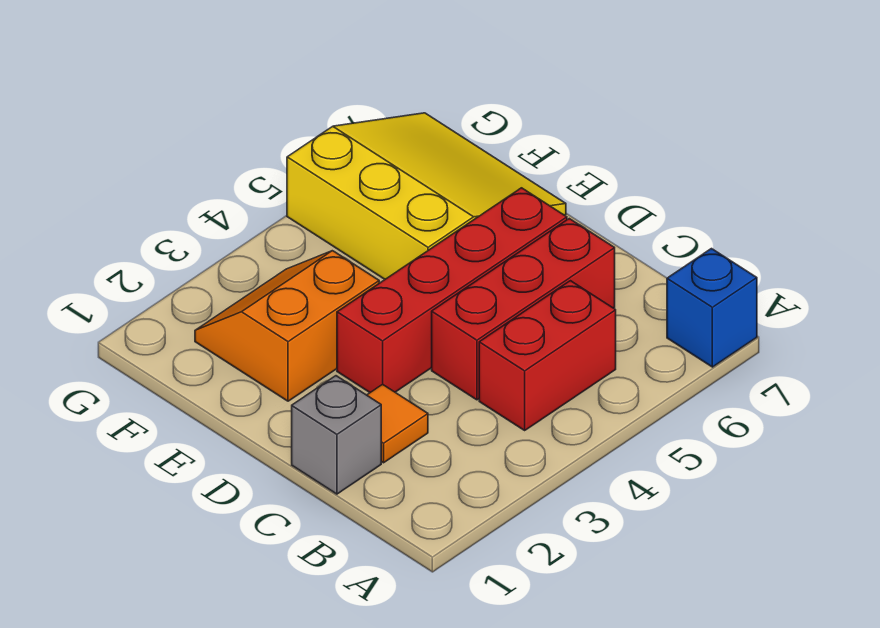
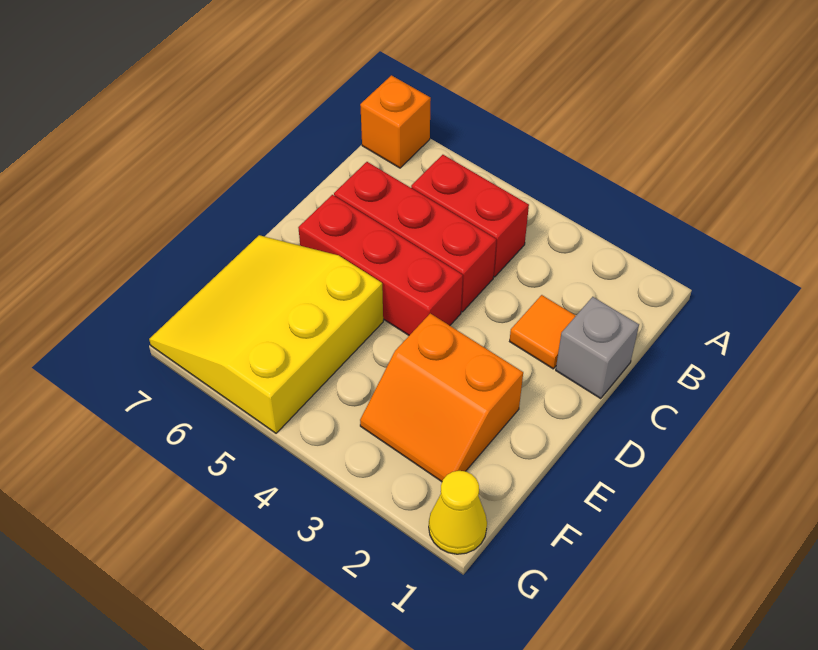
blue brick A7 level 1 -> orange brick A7 level 1
red brick D3:D6 level 1 -> red brick D4:D6 level 1
none -> yellow cone G1 level 1

